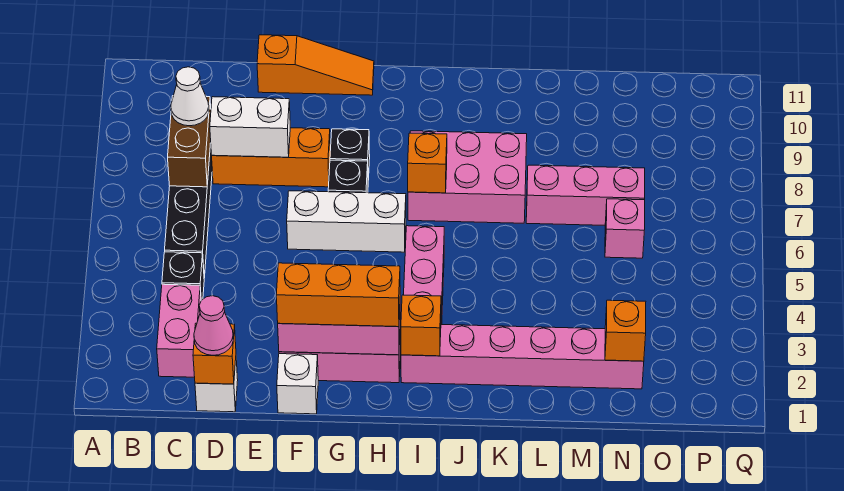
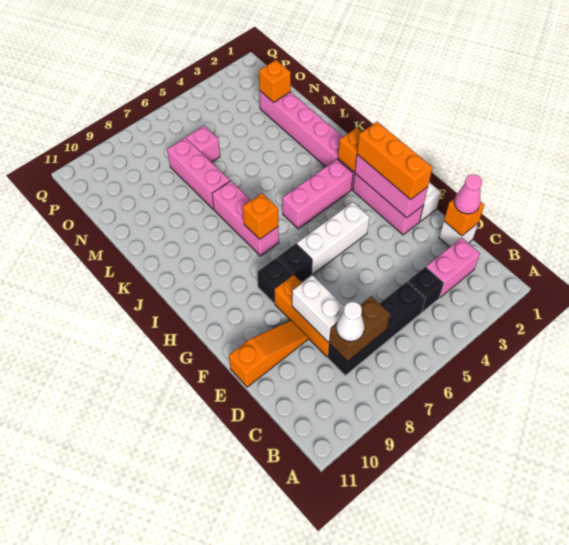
orange slope E11:G11 level 1 top E -> orange slope E9:E11 level 1 top 11
white brick F6:H6 level 1 -> white brick G4:G6 level 1
pink brick I7:K8 level 1 -> pink brick I7:K7 level 1

